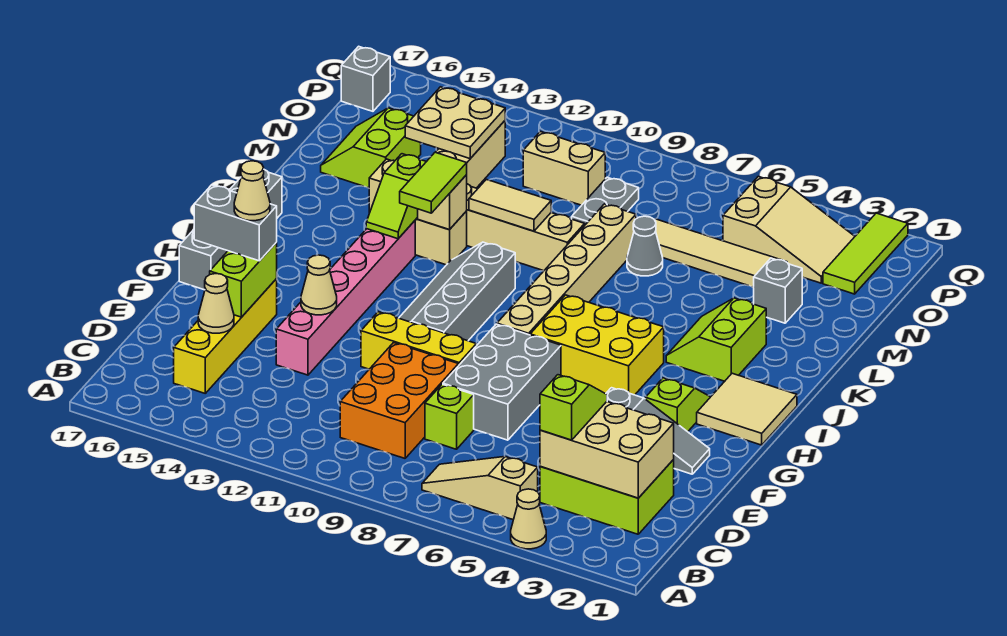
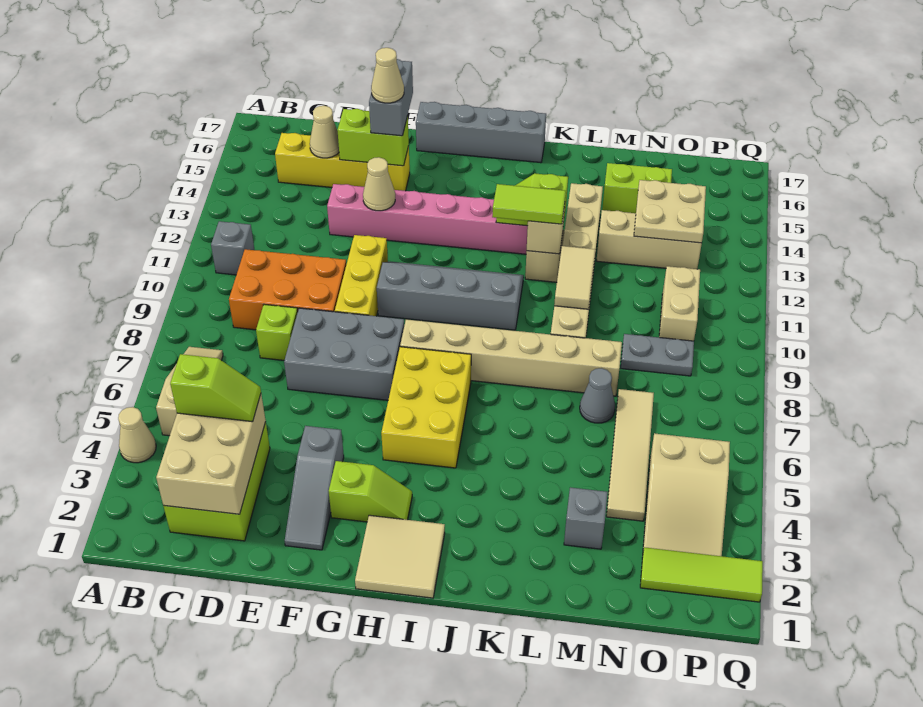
lime slope J3:K4 level 1 top 3 -> none
grey brick P17 level 1 -> grey brick B11 level 1

